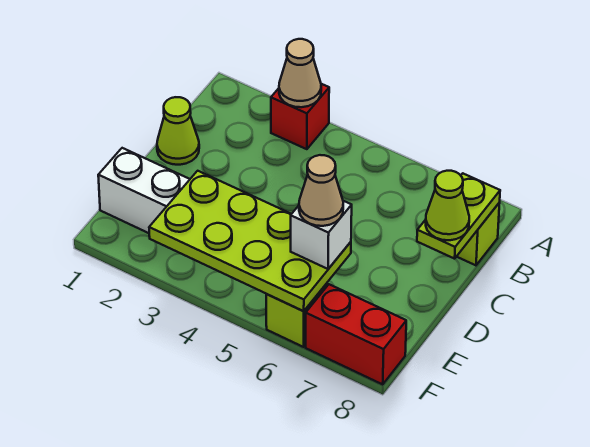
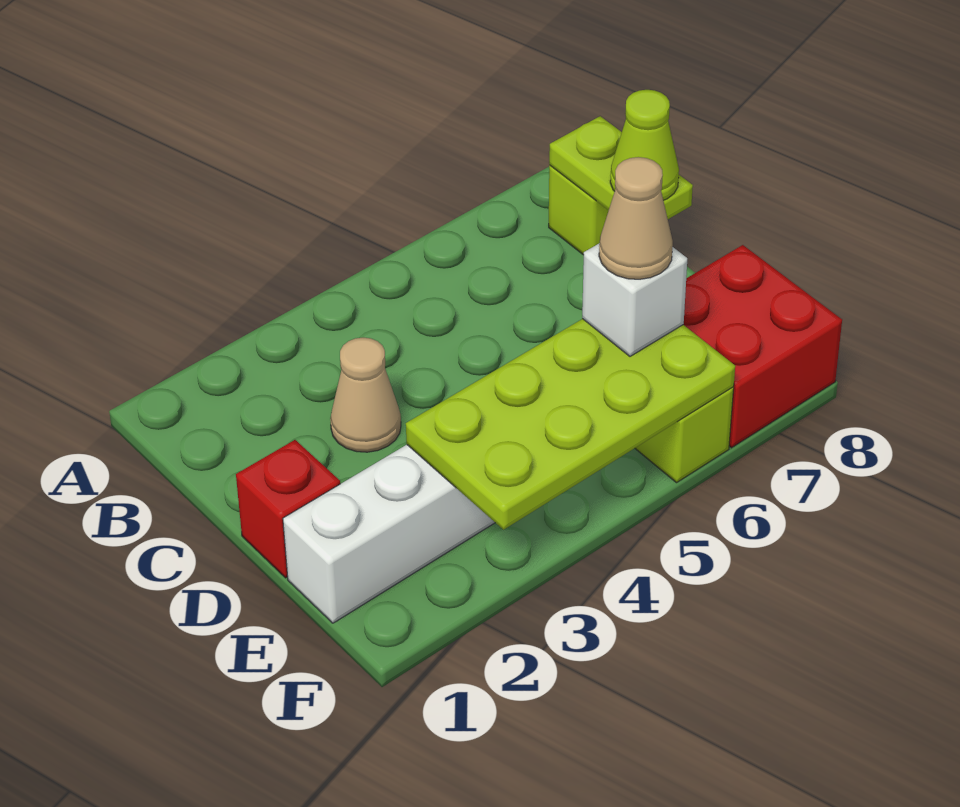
red brick A3 level 1 -> red brick D1 level 1
tan cone A3 level 2 -> tan cone C3 level 1
lime cone C1 level 1 -> none
red brick F7:F8 level 1 -> red brick E7:F8 level 1

